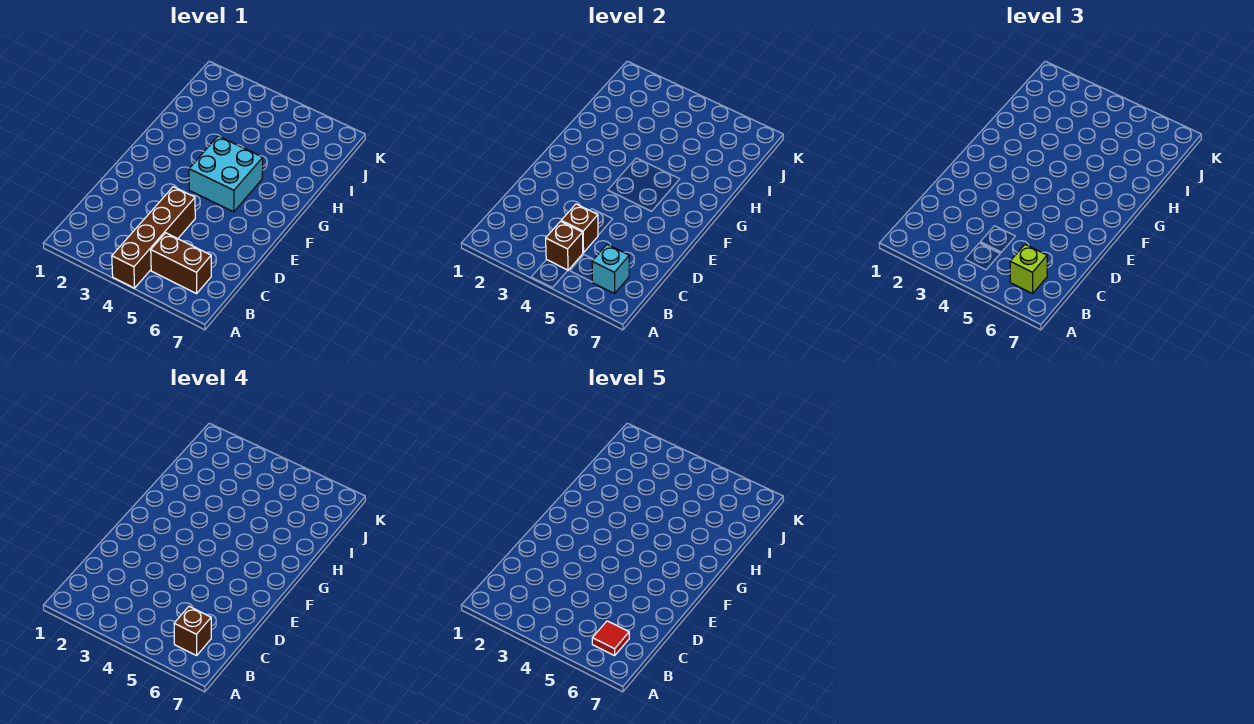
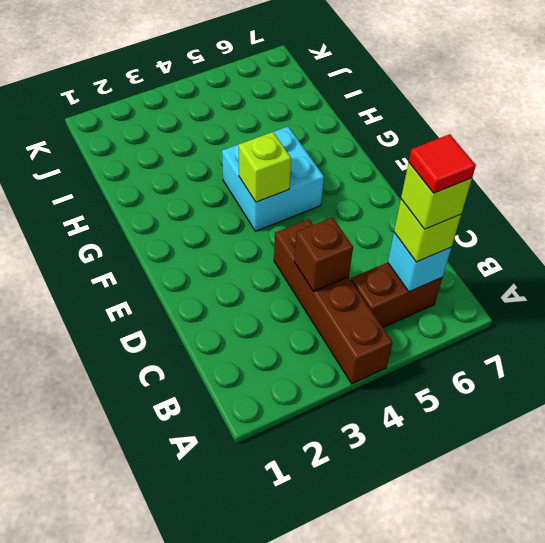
brown brick B4 level 2 -> none
brown brick B6 level 4 -> lime brick B6 level 4
none -> lime brick F4 level 2

